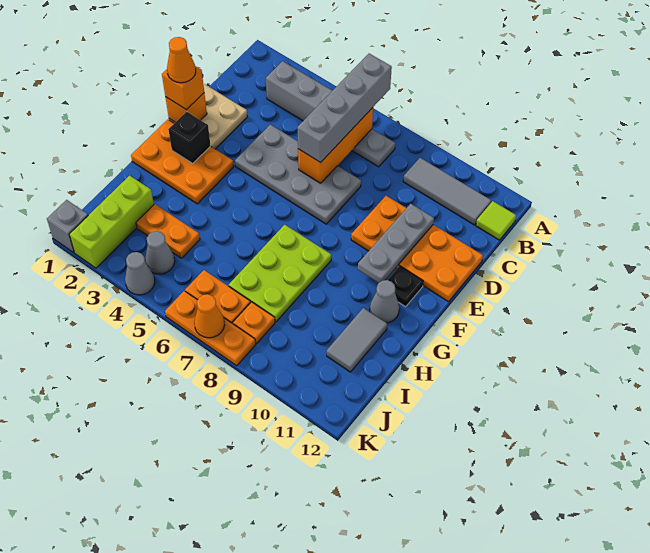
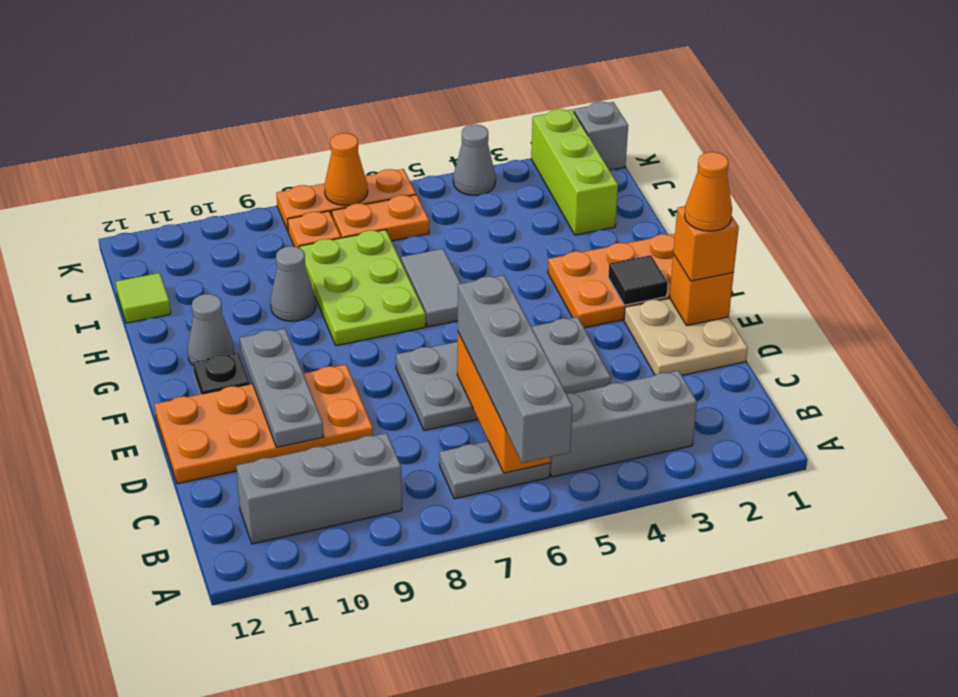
grey tile B9:B11 level 1 -> grey brick B9:B11 level 1
lime tile B12 level 1 -> lime tile I12 level 1
black brick F2 level 2 -> black tile F2 level 2
grey tile H11:I11 level 1 -> grey tile G6:H6 level 1
orange plate I3:I4 level 1 -> none
grey cone J4 level 1 -> grey cone H9 level 1

